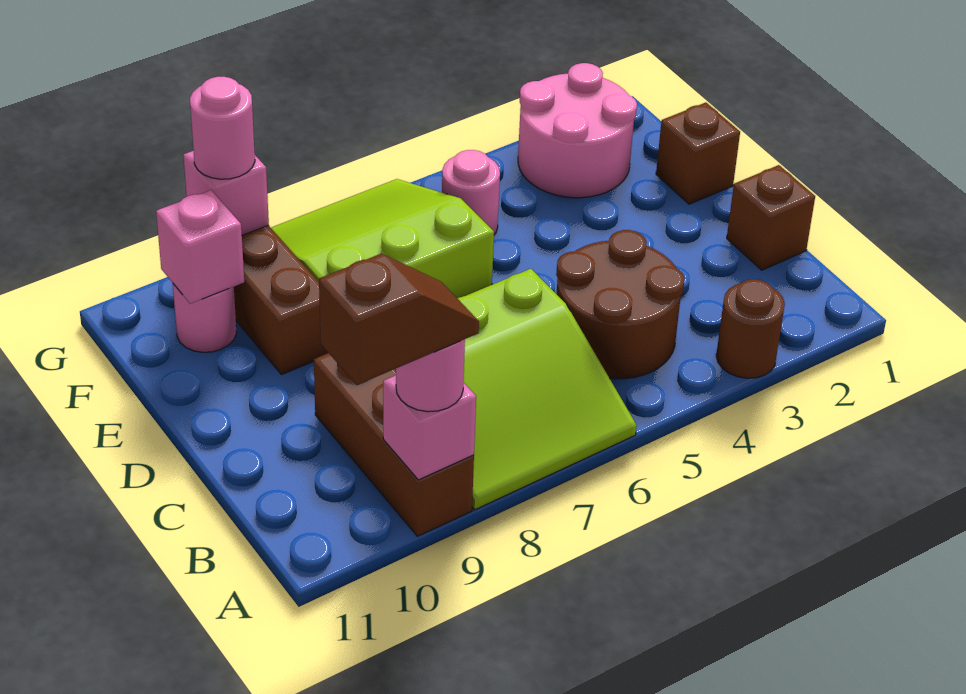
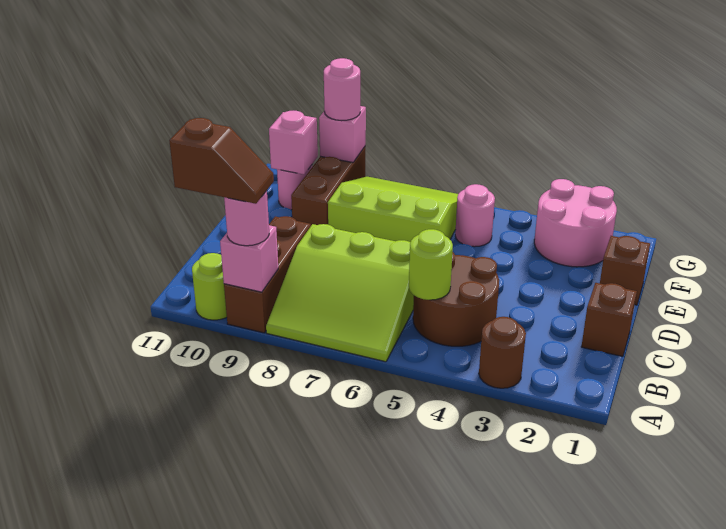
none -> lime round brick A10 level 1
none -> lime round brick B5 level 2

